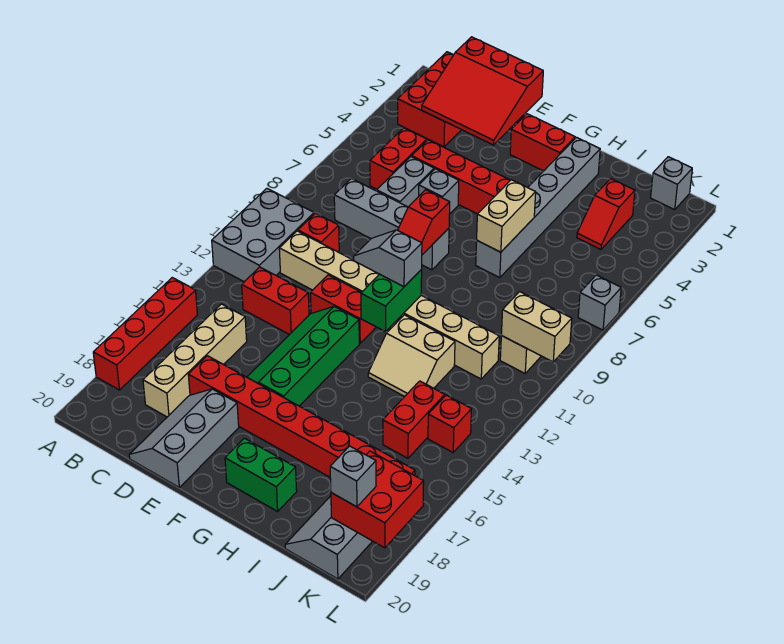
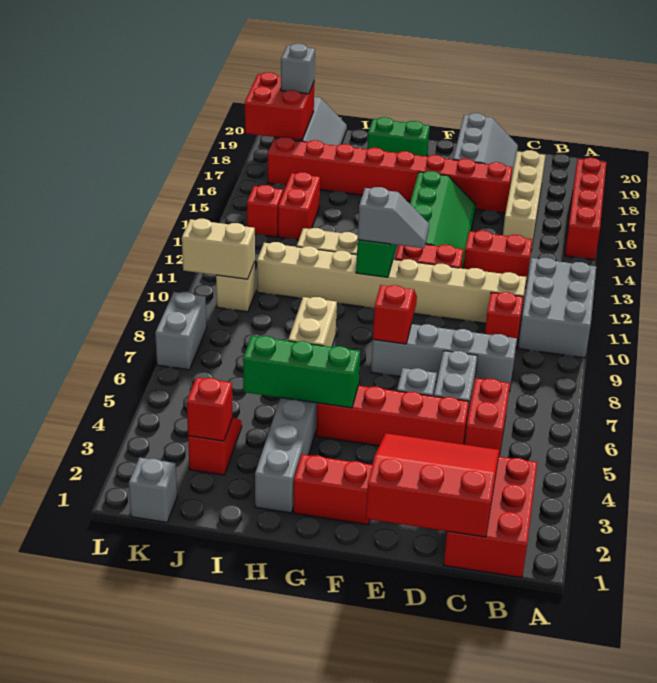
none -> green brick G5:I5 level 2
none -> red brick J3 level 2
grey brick L7 level 1 -> grey brick L7:L8 level 1

